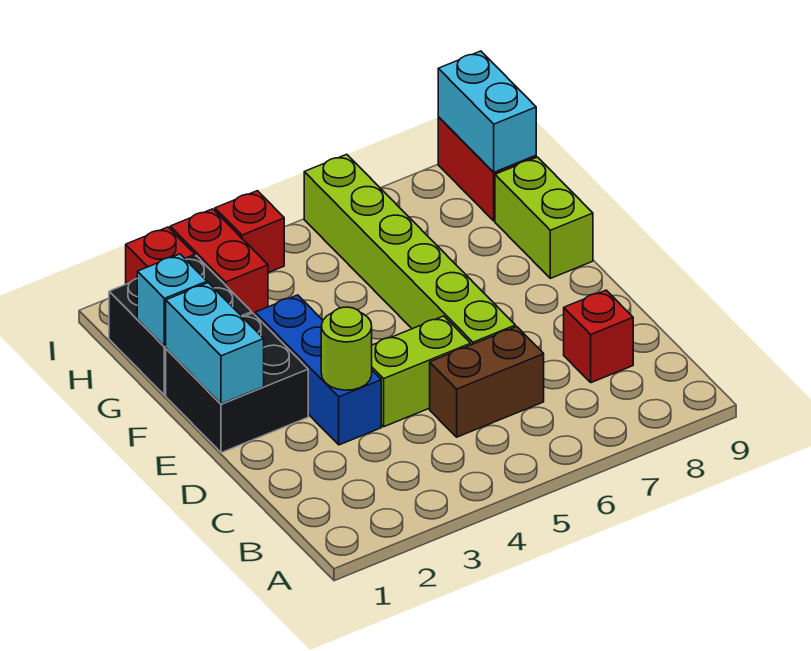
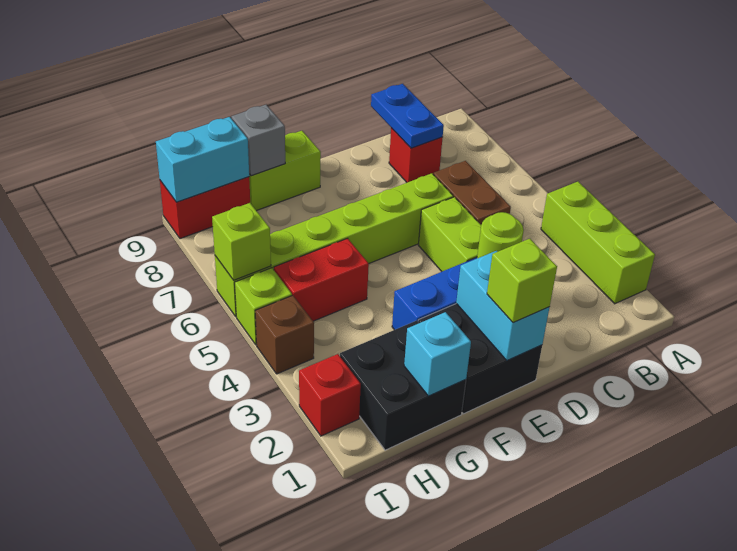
none -> lime brick A2:A4 level 1
none -> blue plate C8:C9 level 2
cyan brick E1:F1 level 2 -> cyan brick E1:E2 level 2
none -> lime brick E1 level 3
none -> grey brick G9 level 2
red brick H3:I3 level 1 -> red brick G5:H5 level 1
red brick I4 level 1 -> brown brick I4 level 1
none -> lime brick I5 level 1
none -> lime brick I6 level 2

